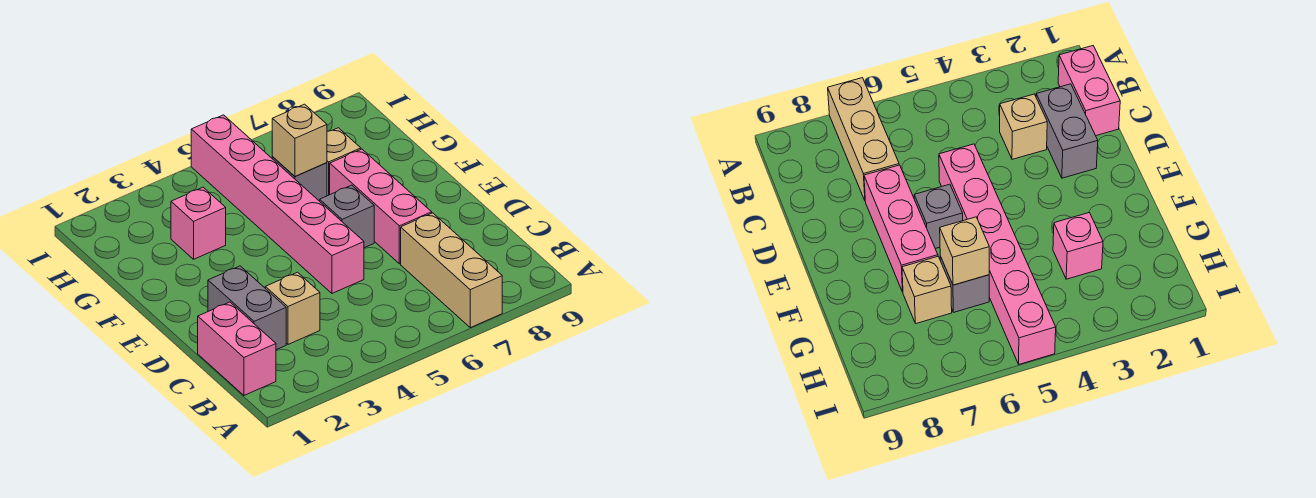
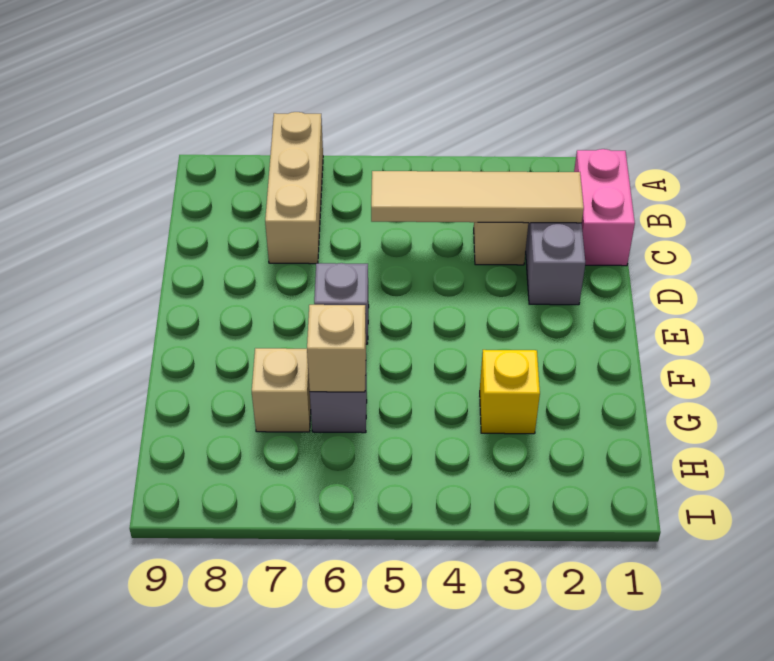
none -> tan tile C2:C5 level 2
pink brick D5:I5 level 1 -> none
pink brick D7:F7 level 1 -> none
pink brick G3 level 1 -> yellow brick G3 level 1

